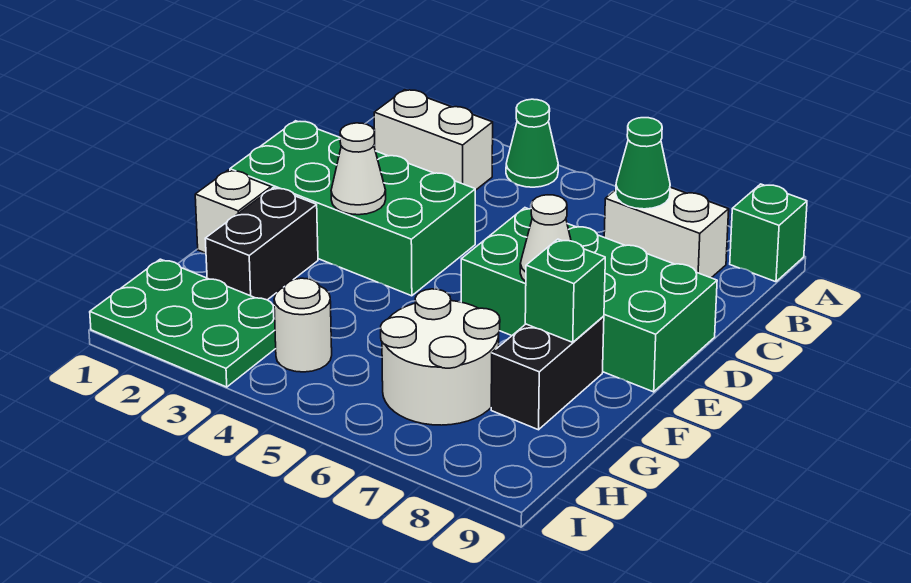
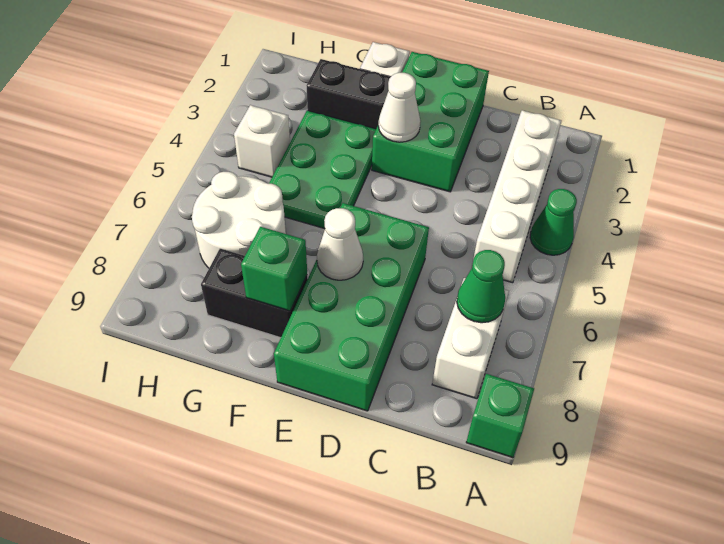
white brick B2:B3 level 1 -> white brick B2:B5 level 1
green brick D1:E4 level 1 -> green brick D1:E3 level 1
green plate H1:I3 level 1 -> green plate F3:G5 level 1
white round brick H4 level 1 -> white brick H4 level 1

